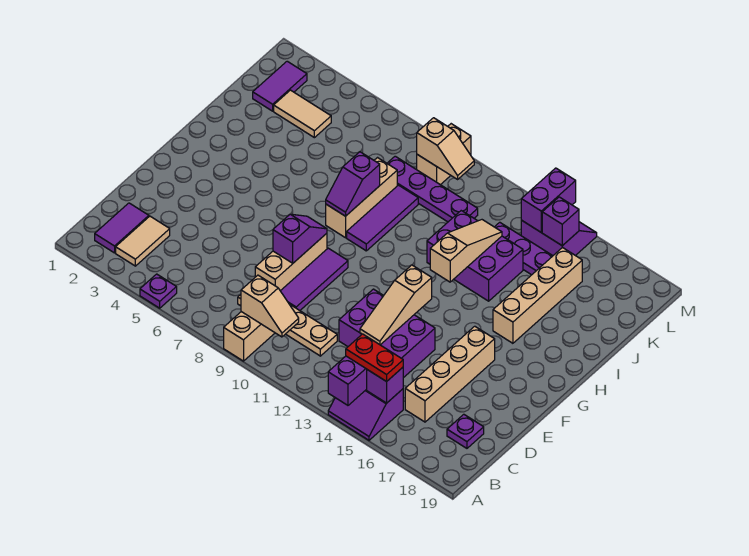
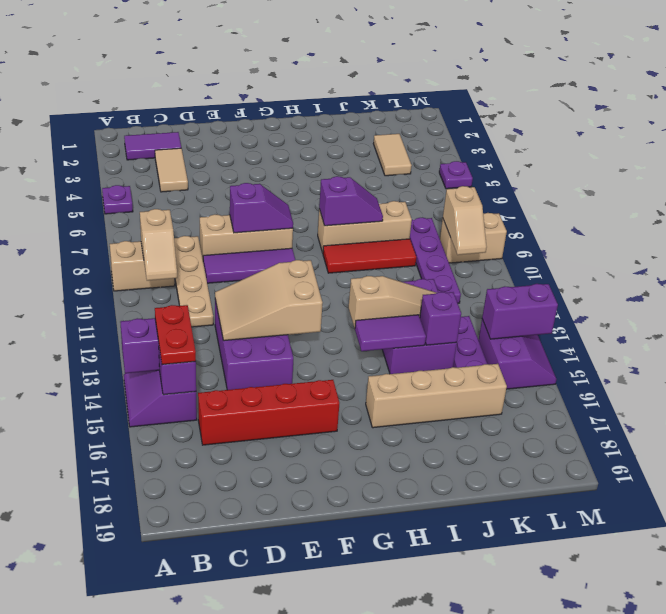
tan tile B3:C3 level 1 -> tan tile C3:C4 level 1
tan brick C16:F16 level 1 -> red brick C16:F16 level 1
purple plate C18 level 1 -> purple plate M5 level 1
tan slope D13:F13 level 2 top F -> tan slope D12:F13 level 2 top F
purple slope H8:I8 level 2 top I -> purple slope H8:I8 level 2 top H
purple tile H9:J9 level 1 -> red tile H9:J9 level 1
purple tile K2:L2 level 1 -> purple tile H14:I14 level 2
purple brick L15 level 2 -> purple brick J14 level 2

